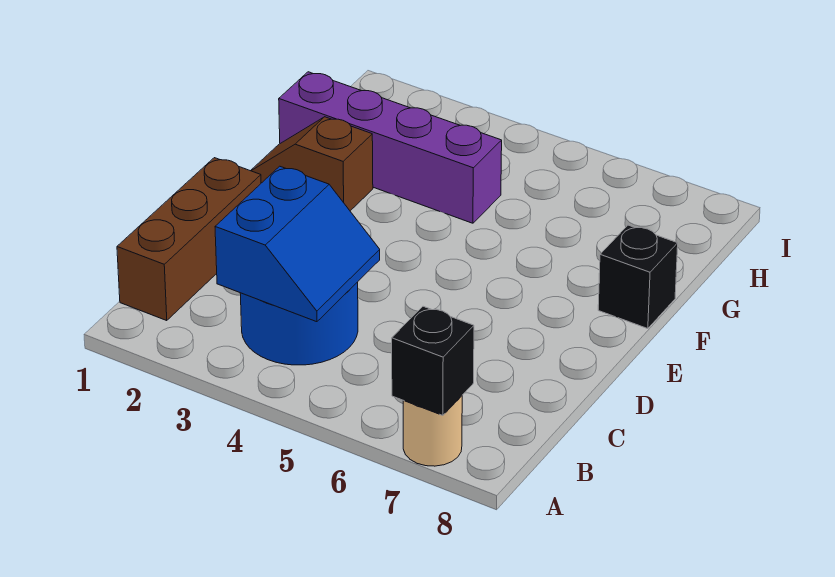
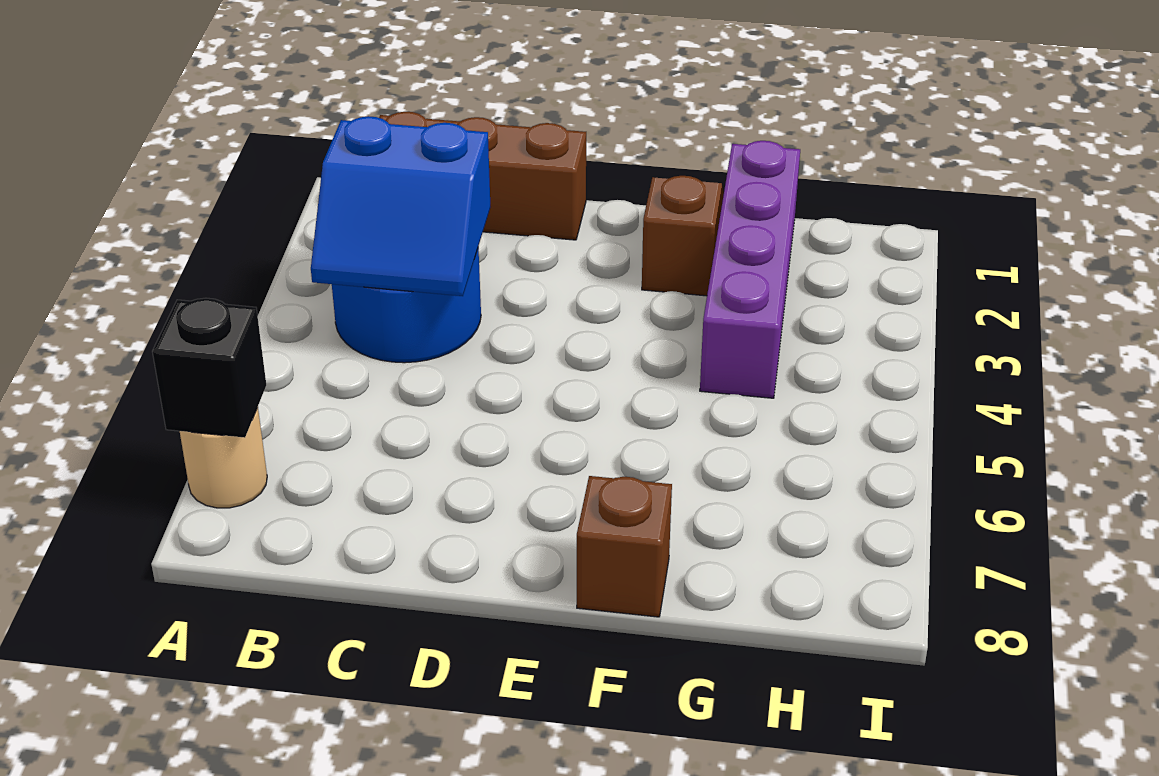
black brick F8 level 1 -> brown brick F8 level 1

